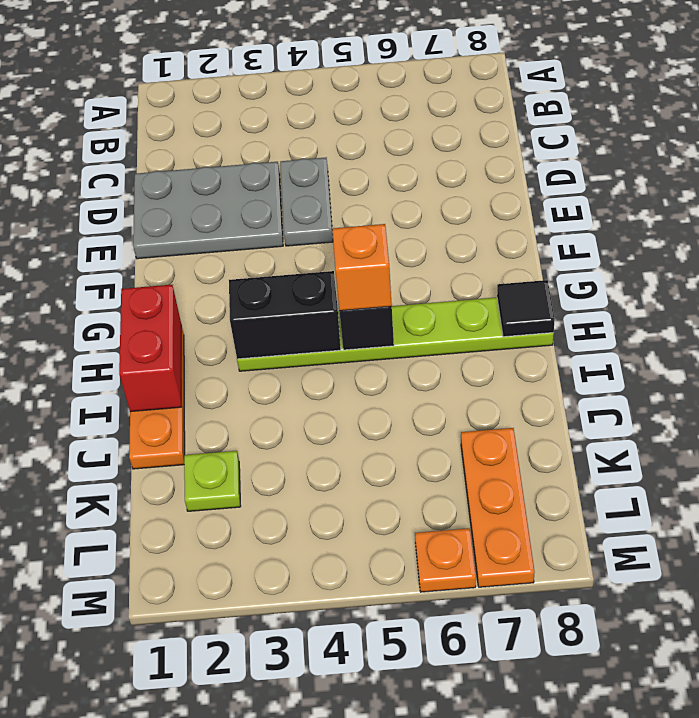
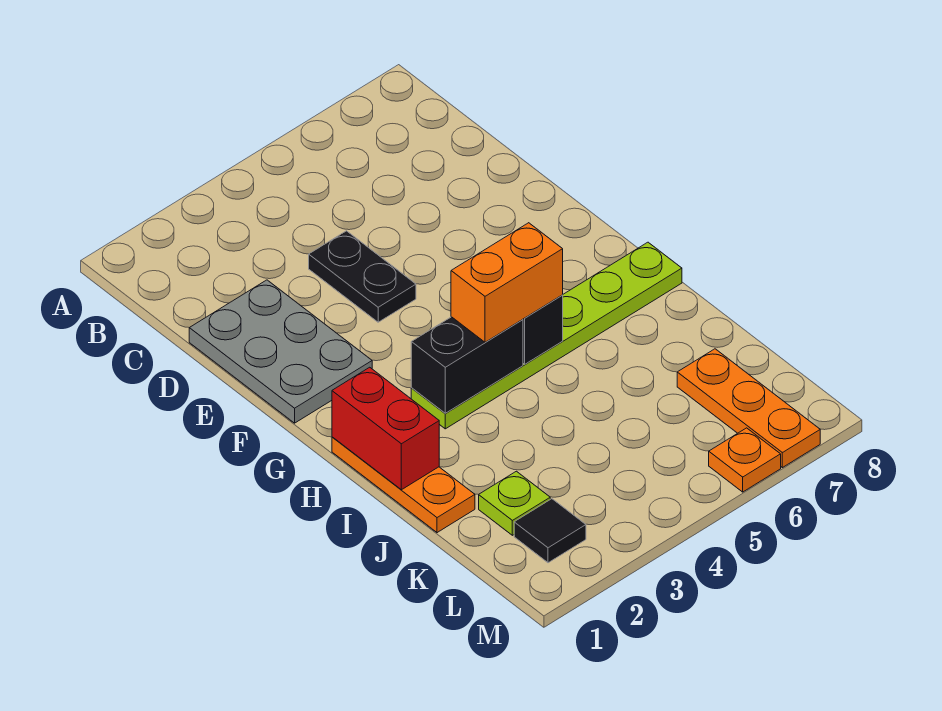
grey plate D1:E3 level 1 -> grey plate D1:F2 level 1
grey plate D4:E4 level 1 -> black plate D4:E4 level 1
orange brick H5 level 3 -> orange brick H4:H5 level 3
black tile H8 level 2 -> black tile L2 level 1

